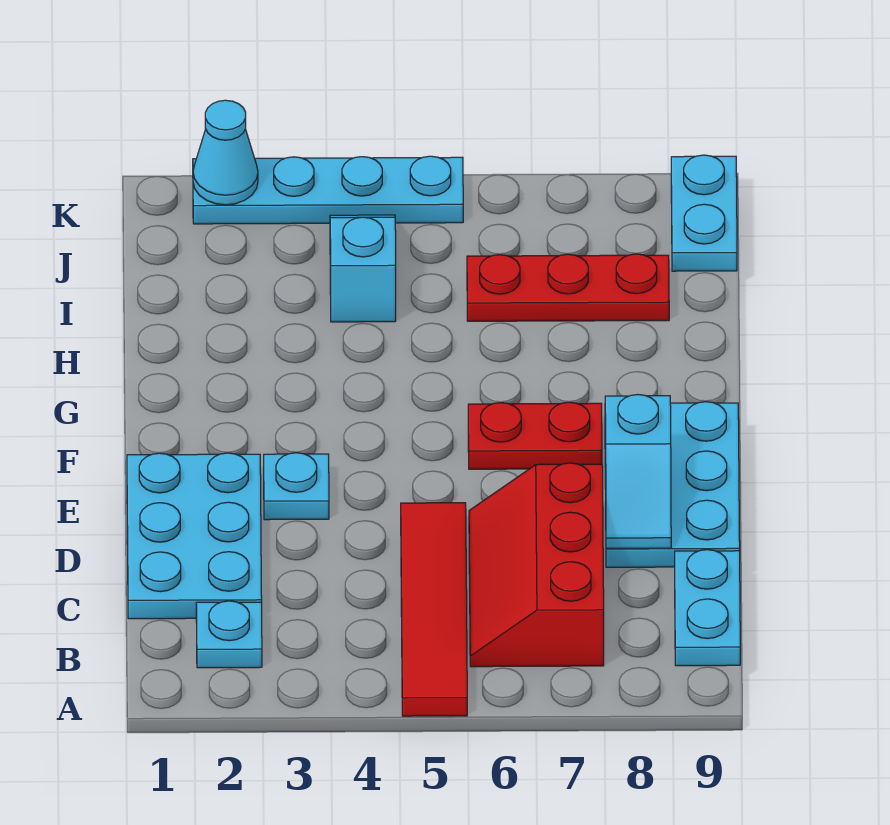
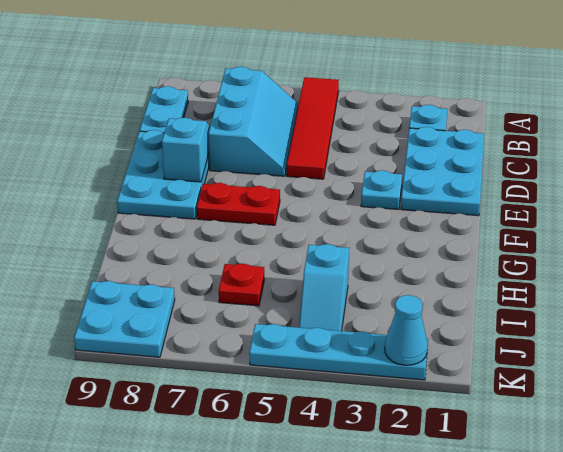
red slope B6:D7 level 1 top 7 -> cyan slope B6:D7 level 1 top 7
red plate I6:I8 level 1 -> red plate I6 level 1
cyan plate J9:K9 level 1 -> cyan plate J8:K9 level 1

